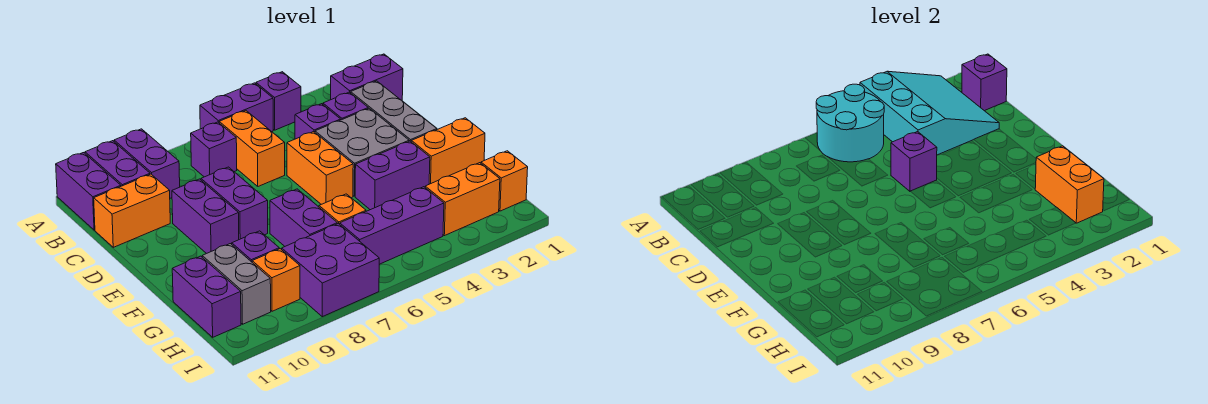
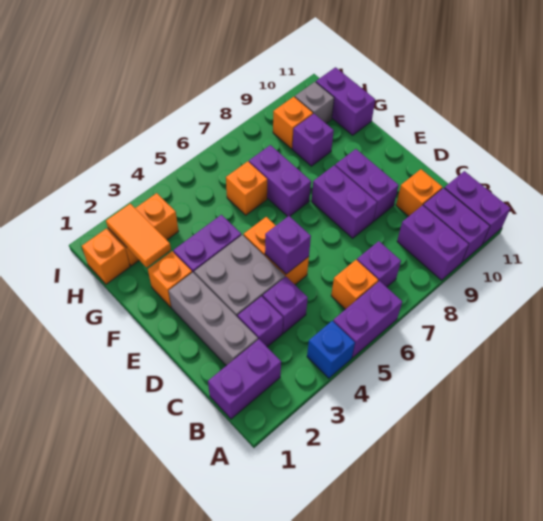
cyan slope A2:C4 level 2 top 4 -> none
purple brick A4 level 1 -> blue brick A4 level 1
cyan round brick A5:B6 level 2 -> none
purple brick B1 level 2 -> none
orange brick B6:C6 level 1 -> orange brick B6 level 1
orange brick C10:C11 level 1 -> orange brick C10 level 1
orange brick F1:F2 level 1 -> orange brick F2 level 1
orange brick G2:H2 level 2 -> orange tile G2:H2 level 2
grey brick G10:H10 level 1 -> grey brick H10 level 1
purple brick H4:H6 level 1 -> none
purple brick H7:I8 level 1 -> none

